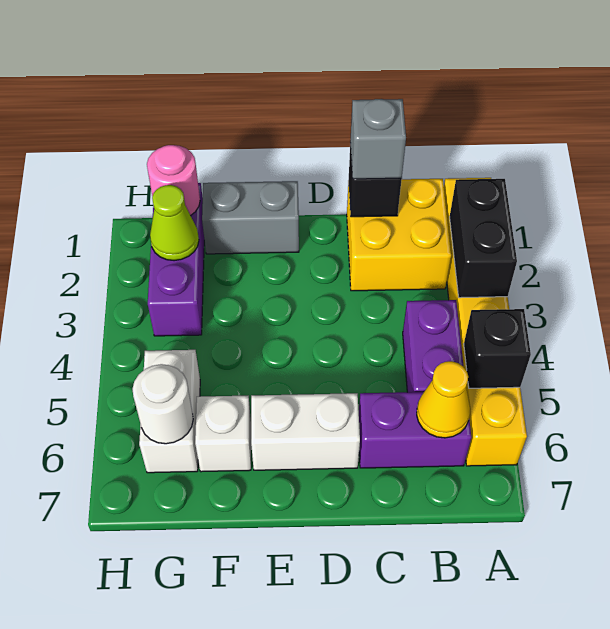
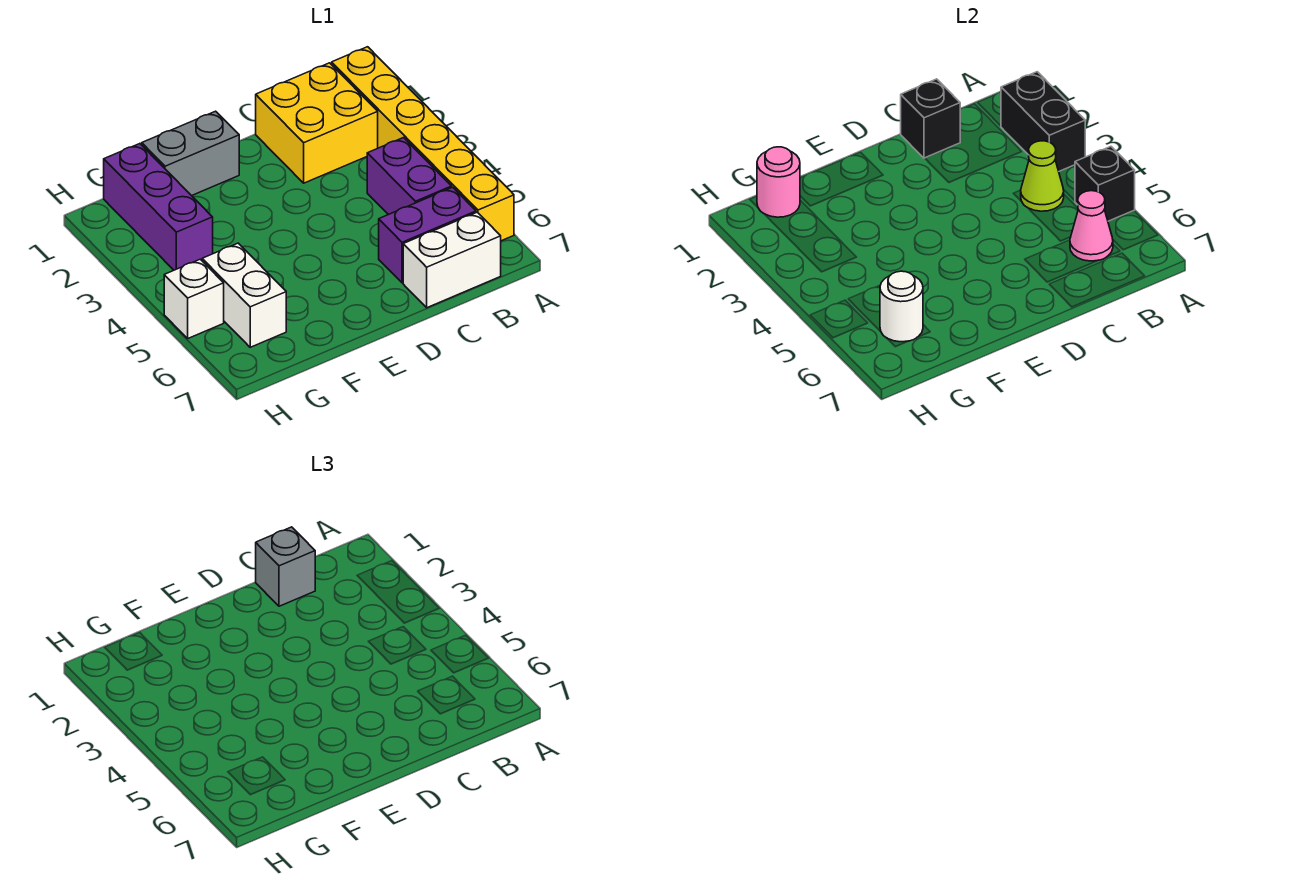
yellow cone B6 level 2 -> pink cone B6 level 2
white brick D6:E6 level 1 -> white brick B7:C7 level 1
white brick F6 level 1 -> white brick H5 level 1
lime cone G2 level 2 -> lime cone B4 level 2

